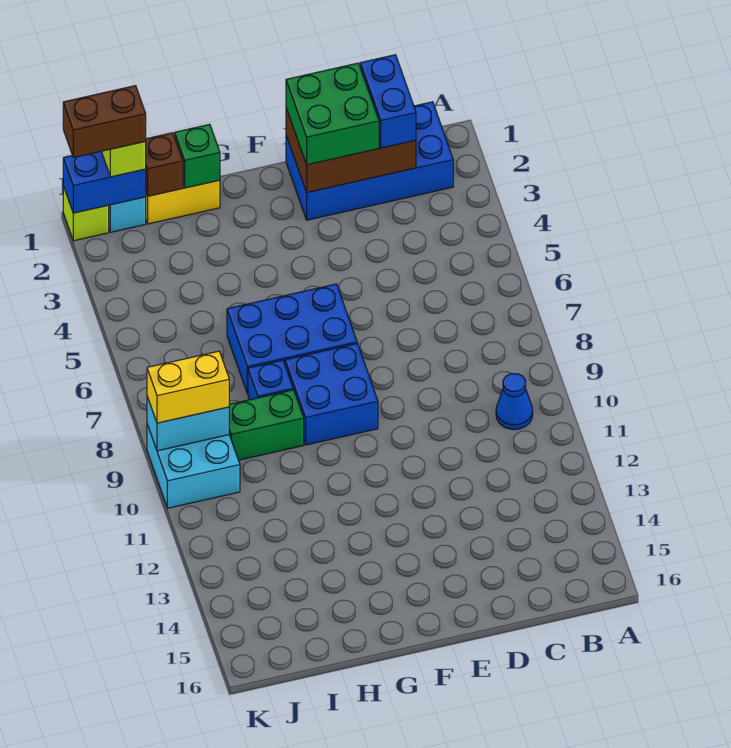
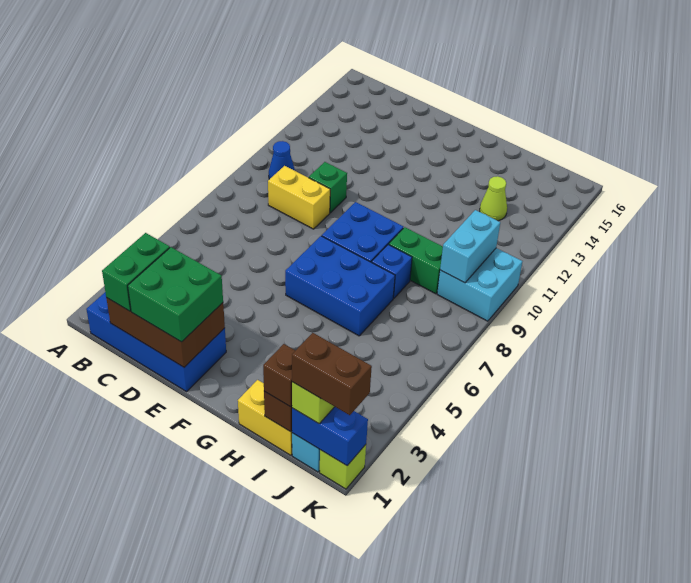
blue brick C1:C2 level 3 -> green brick C1:C2 level 3
green brick H1 level 2 -> green brick D10 level 1
none -> brown brick I1 level 3
none -> lime cone I13 level 1
cyan brick J9:K9 level 2 -> cyan brick J9:J10 level 2
yellow brick J9:K9 level 3 -> yellow brick C9:D9 level 1

